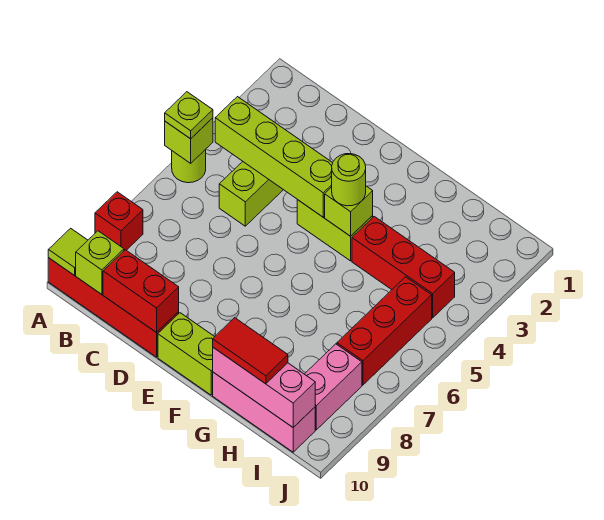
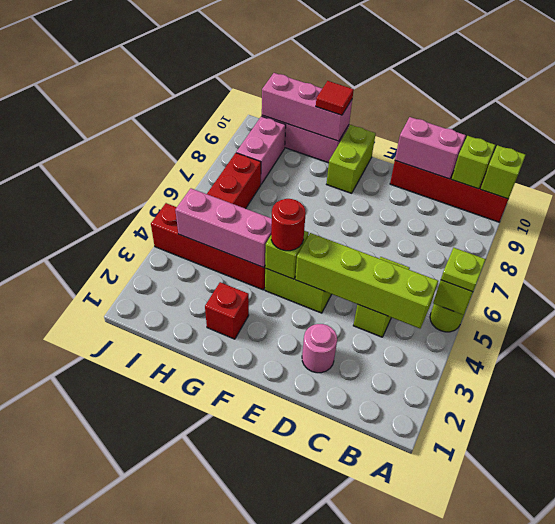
red brick A8 level 1 -> red brick G2 level 1
lime tile A10 level 2 -> lime brick A10 level 2
red brick C10:D10 level 2 -> pink brick C10:D10 level 2
none -> pink round brick D2 level 1
lime brick E10:F10 level 1 -> lime brick F9:F10 level 1
lime round brick F4 level 3 -> red round brick F4 level 3
red brick G4:I4 level 1 -> red brick G4:J4 level 1
none -> pink brick G4:I4 level 2
red tile G10:H10 level 3 -> red tile G10 level 3

